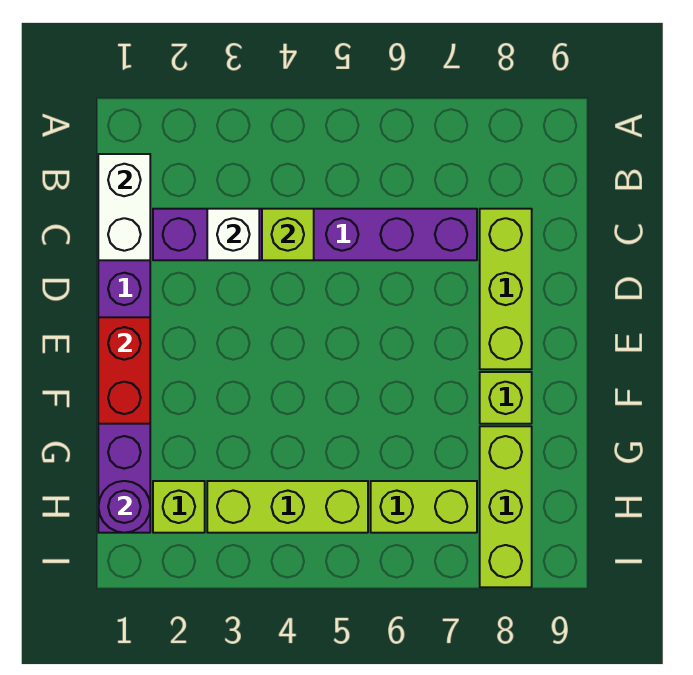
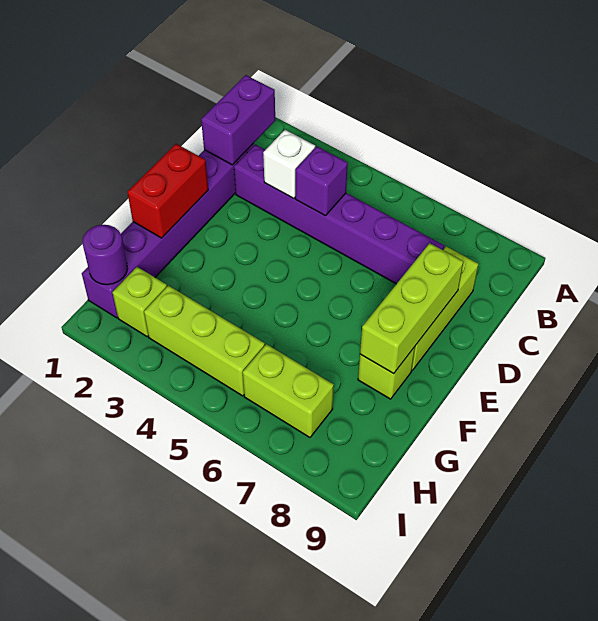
white brick B1:C1 level 2 -> purple brick B1:C1 level 2
lime brick C4 level 2 -> purple brick C4 level 2
lime brick G8:I8 level 1 -> lime brick D8:F8 level 2

